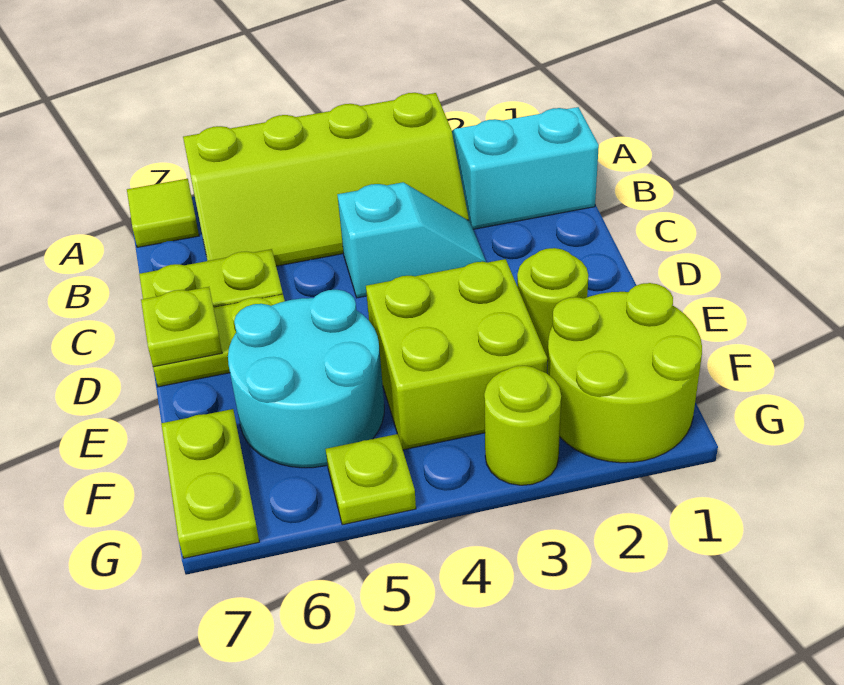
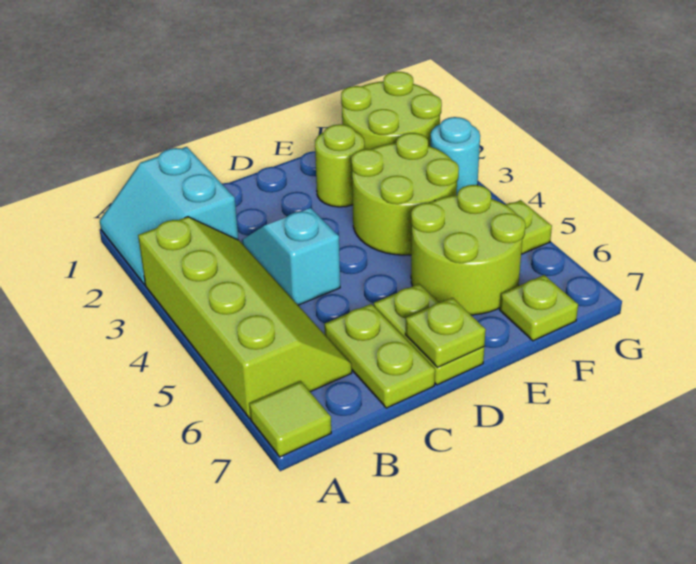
lime brick E3:F4 level 1 -> lime round brick E3:F4 level 1
cyan round brick E5:F6 level 1 -> lime round brick E5:F6 level 1
lime plate F7:G7 level 1 -> lime plate F7 level 1
lime round brick G3 level 1 -> cyan round brick G3 level 1

